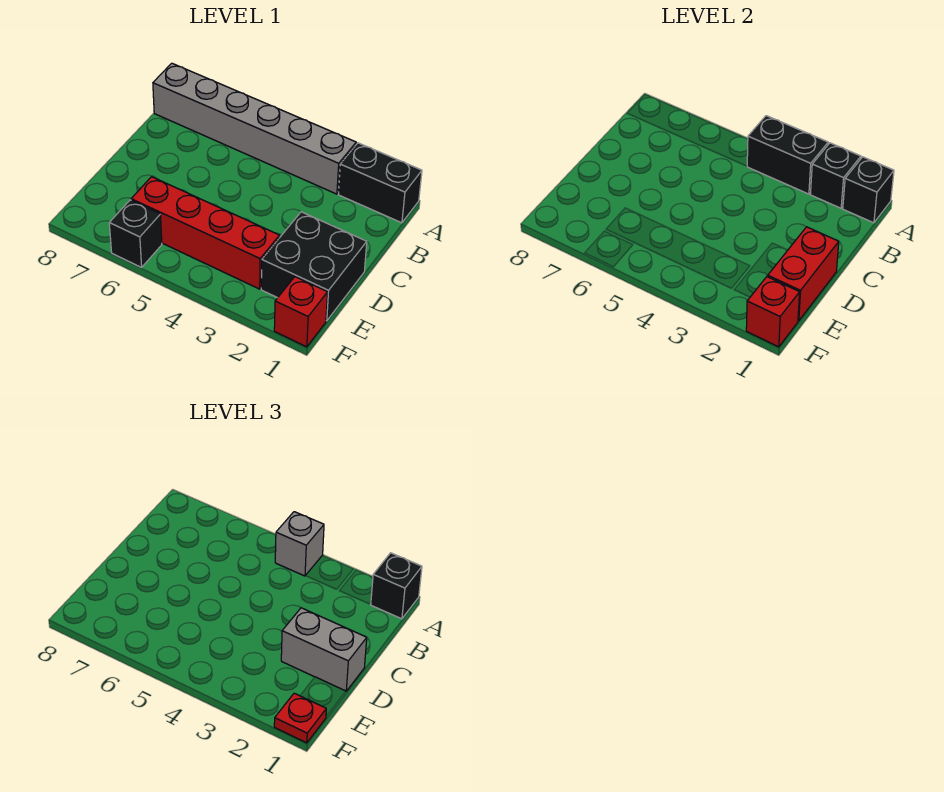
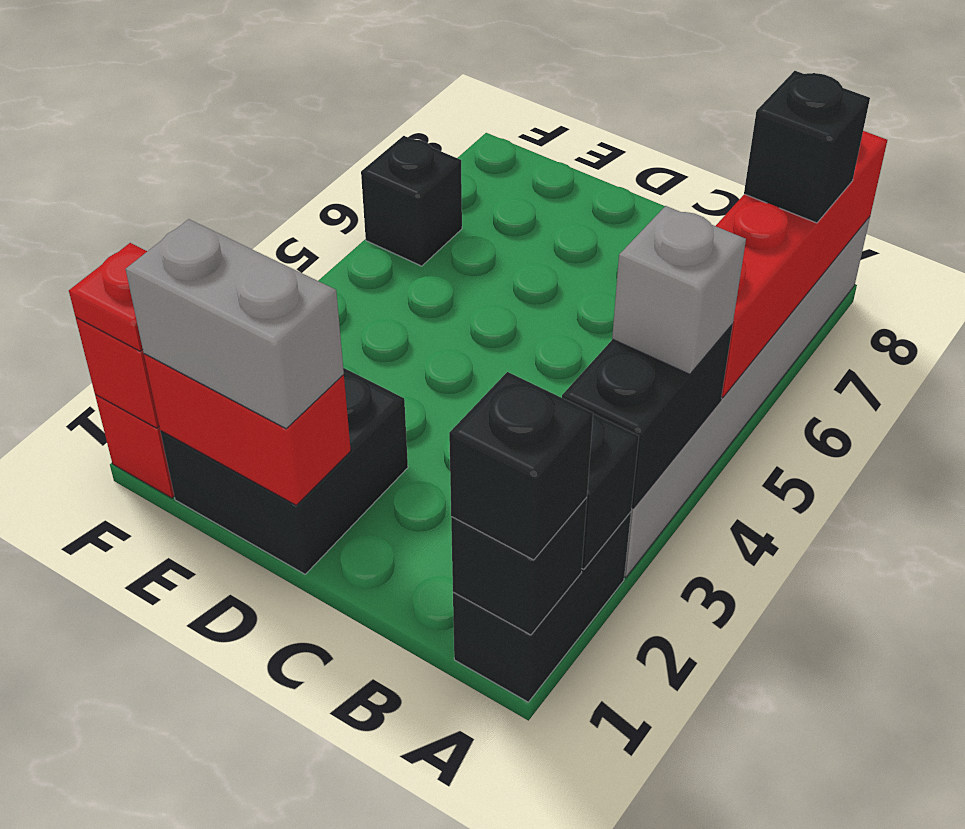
none -> black brick A7 level 3
grey brick D1:D2 level 3 -> grey brick D1:E1 level 3
red brick E3:E6 level 1 -> red brick A5:A8 level 2

